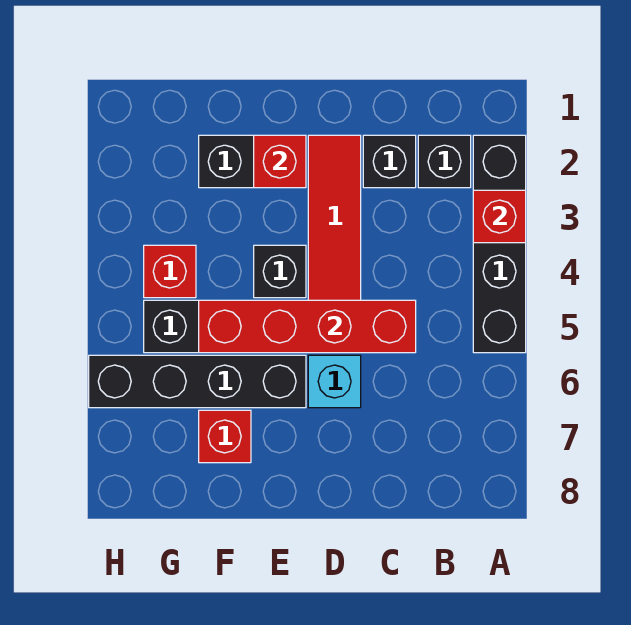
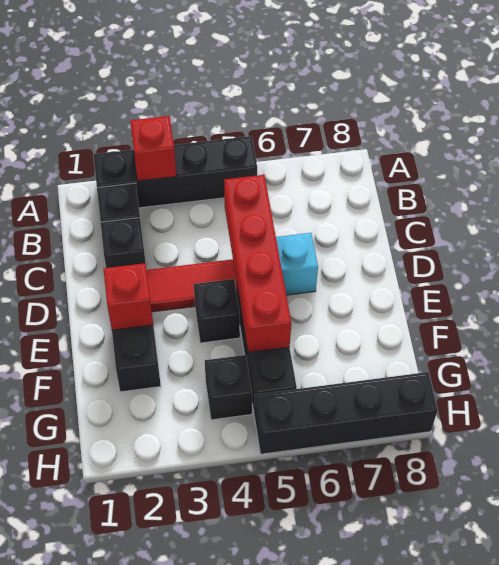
black brick E6:H6 level 1 -> black brick H5:H8 level 1
red brick F7 level 1 -> none
red brick G4 level 1 -> black brick G4 level 1

